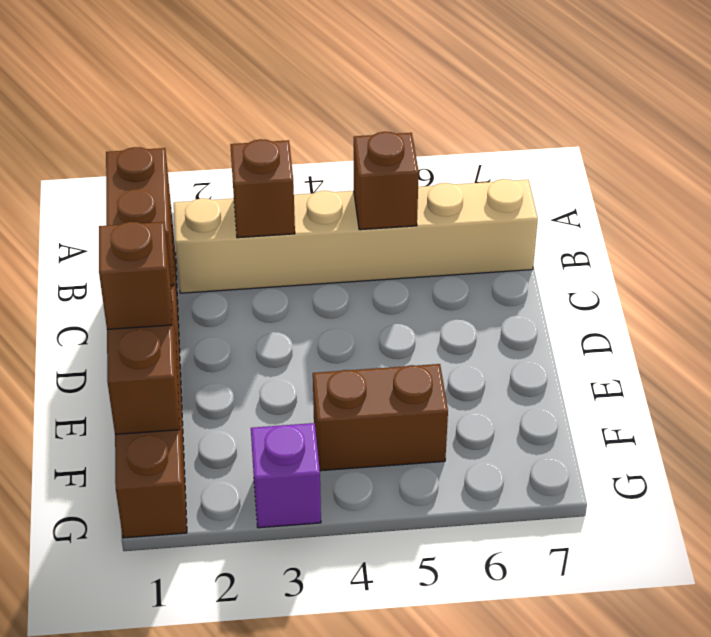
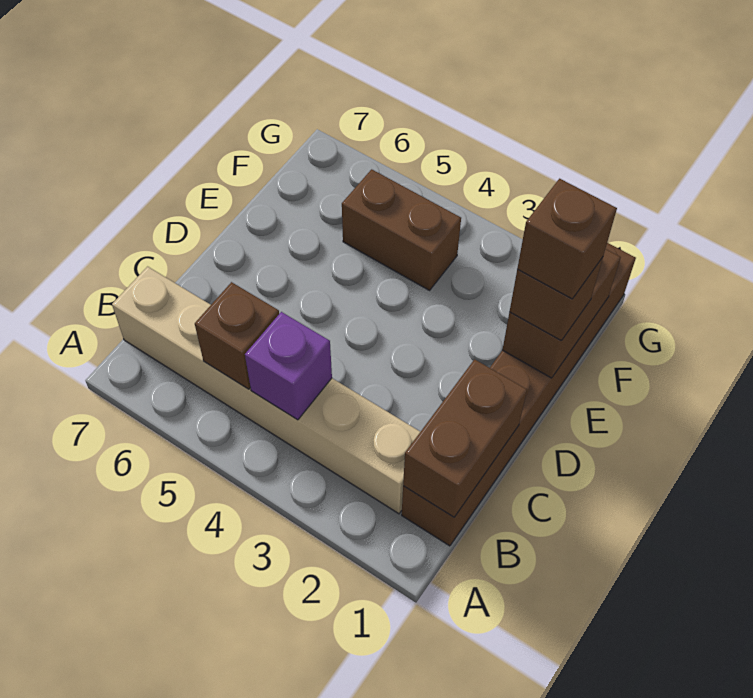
brown brick B3 level 2 -> brown brick E1 level 4
purple brick G3 level 1 -> purple brick B4 level 2

